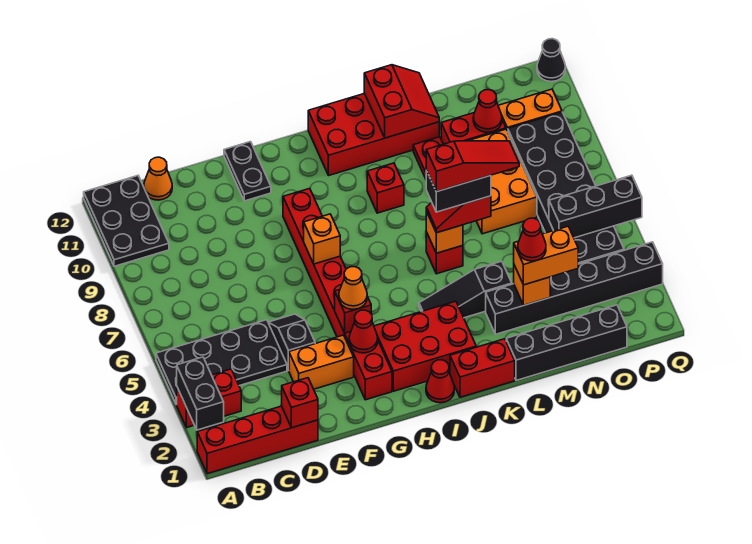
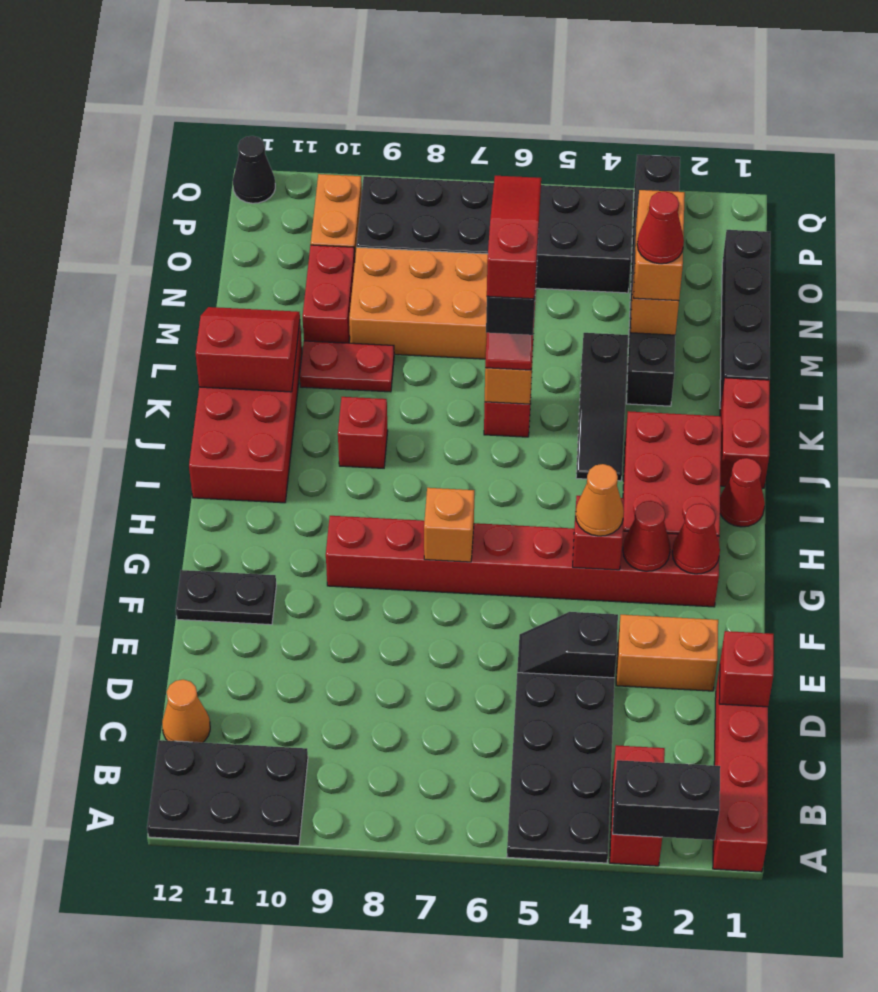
orange brick E3:F3 level 1 -> orange brick E2:E3 level 1
red cone N10 level 2 -> red cone G2 level 2
black brick O5:Q5 level 2 -> none

